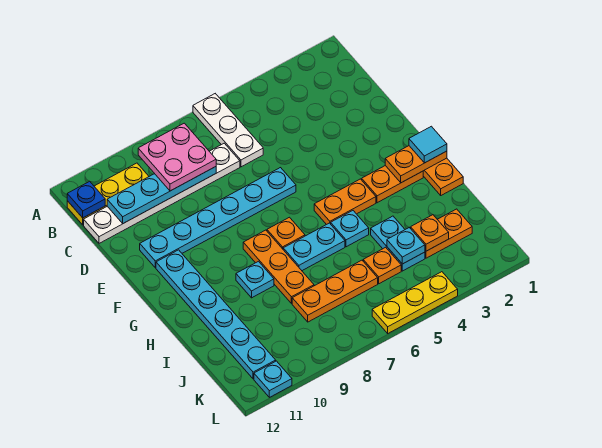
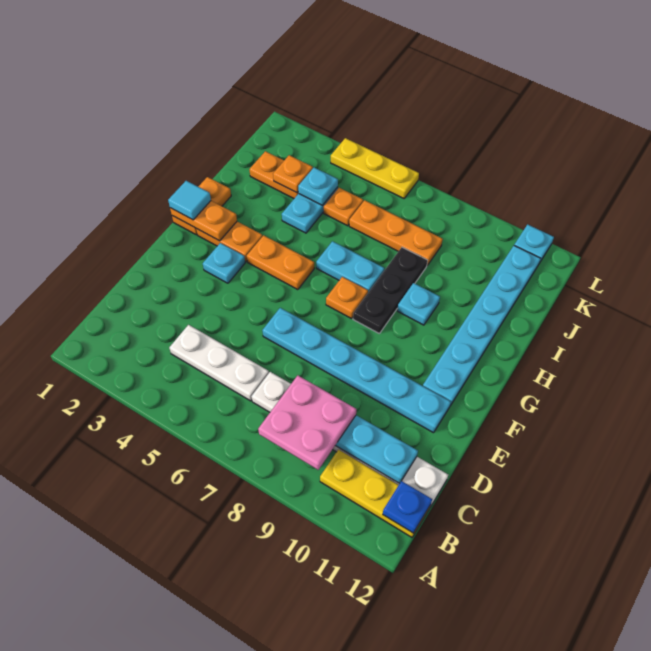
white plate A6:C6 level 1 -> white plate C4:C6 level 1
orange plate G8:I8 level 1 -> black plate G8:I8 level 1
cyan plate H5 level 1 -> cyan plate F3 level 1

